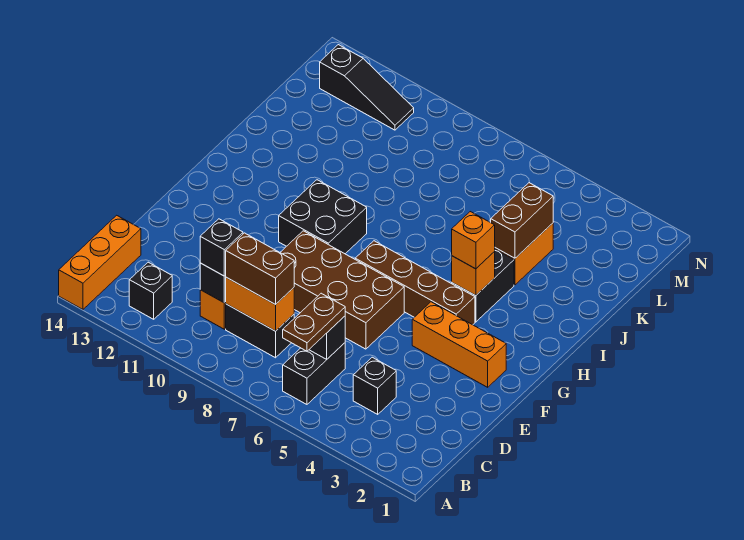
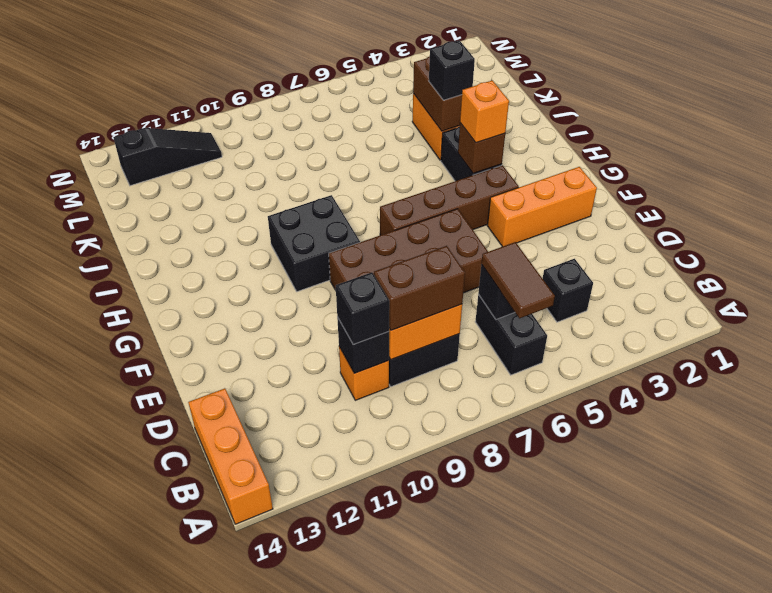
brown plate B6:C6 level 3 -> brown tile B6:C6 level 3
black brick B12 level 1 -> black brick J4 level 3
orange brick H4 level 2 -> brown brick H4 level 2

